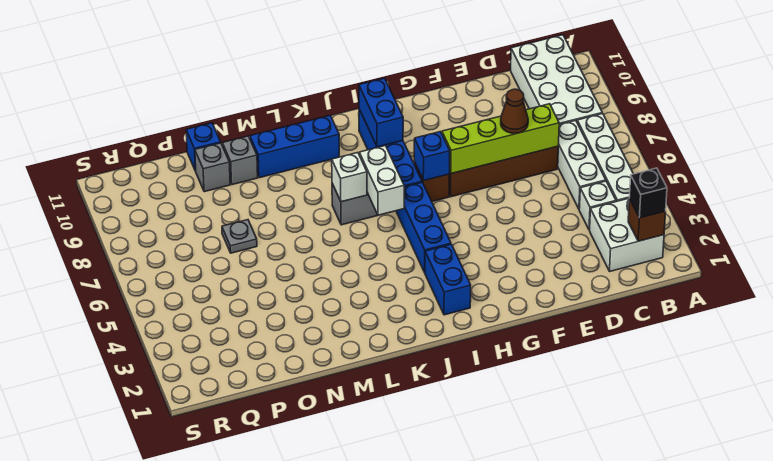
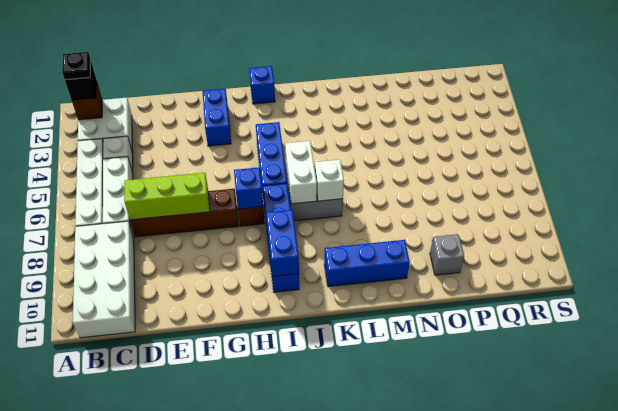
none -> black plate B2 level 4
lime brick D7:G7 level 2 -> lime brick D7:F7 level 2
brown cone E7 level 3 -> none
blue brick I2:I3 level 1 -> blue brick G2:G3 level 1
grey brick N10 level 1 -> none
grey plate O7 level 1 -> none
blue brick O11 level 1 -> blue brick I1 level 1

